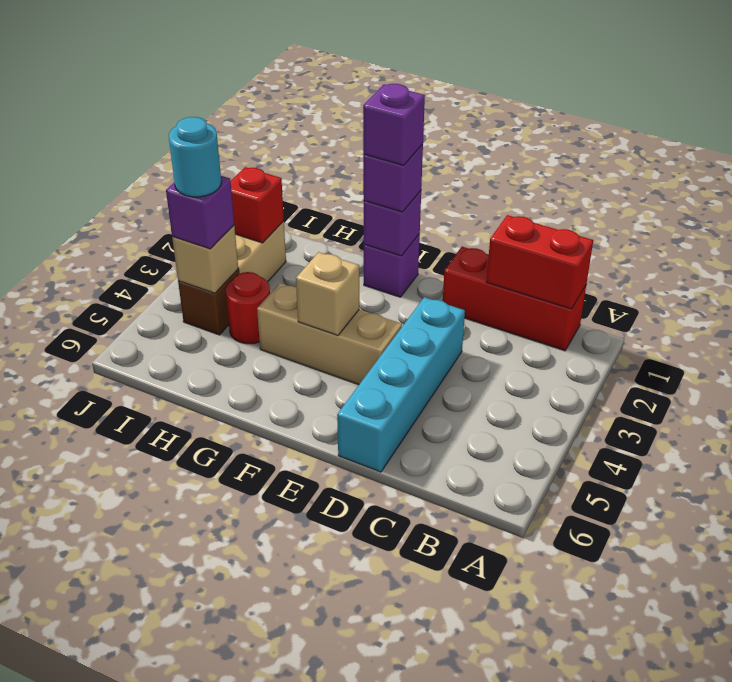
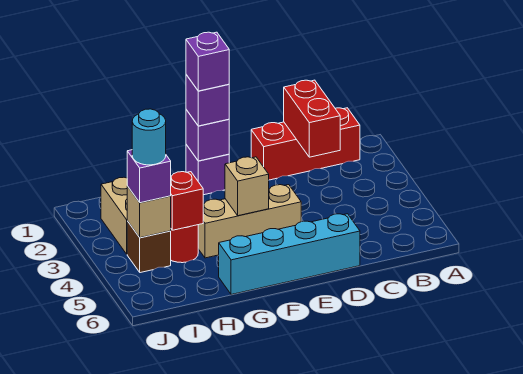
red brick B1:C1 level 2 -> red brick C1:C2 level 2
cyan brick D3:D6 level 1 -> cyan brick D6:G6 level 1
red brick I2 level 2 -> red brick H4 level 2

